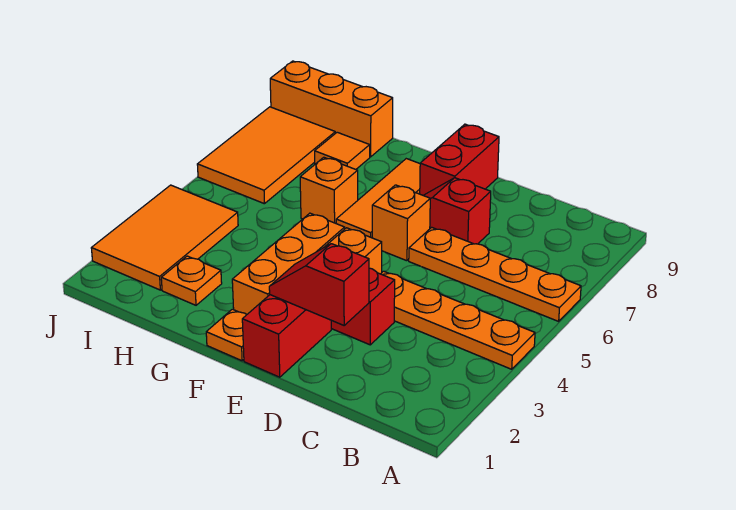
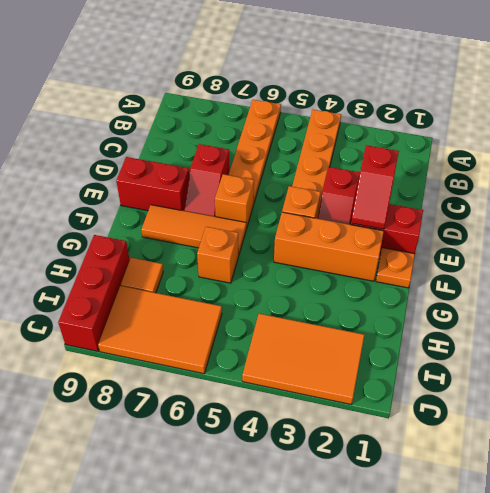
orange plate H2 level 1 -> none
orange brick H9:J9 level 1 -> red brick H9:J9 level 1

